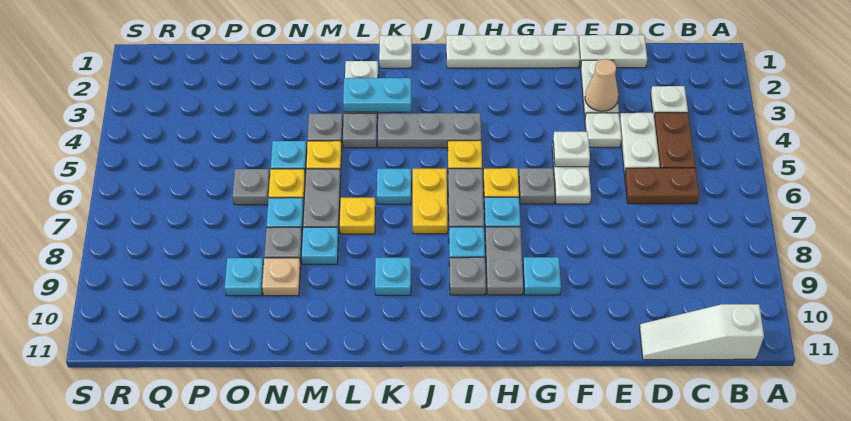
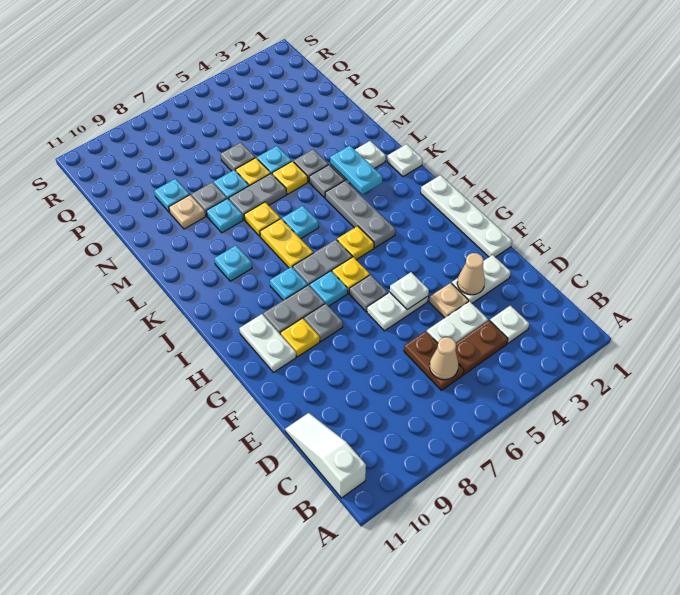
none -> tan cone C6 level 2
white plate D1:E1 level 1 -> white plate G10:H10 level 1
white plate E4 level 1 -> tan plate E4 level 1
cyan plate G9 level 1 -> yellow plate G9 level 1
grey plate I9 level 1 -> grey plate G8 level 1
yellow plate J6:J7 level 1 -> yellow plate J7:K7 level 1

